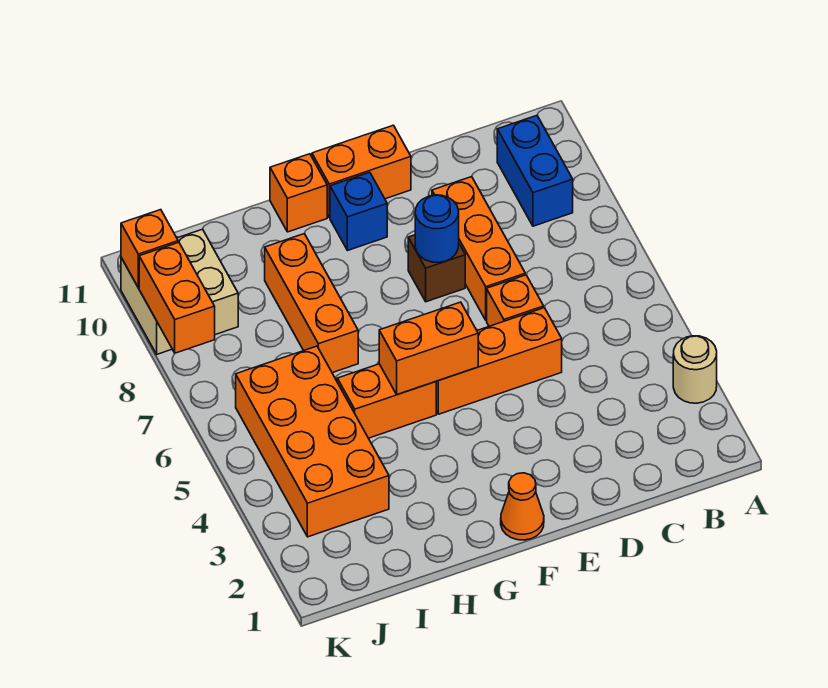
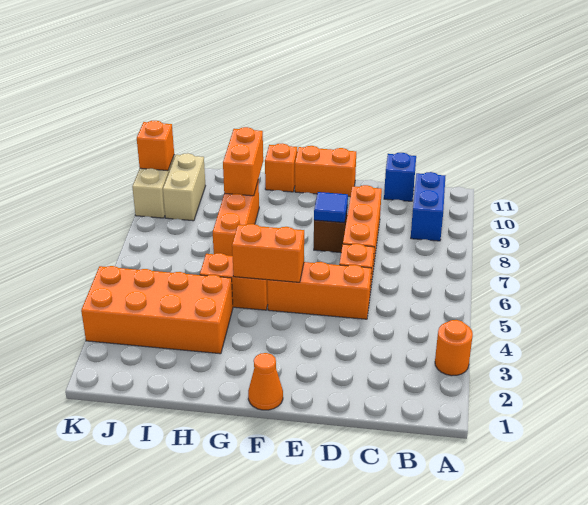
tan round brick A3 level 1 -> orange round brick A3 level 1
blue round brick E8 level 2 -> blue tile E8 level 2
blue brick F10 level 1 -> blue brick C11 level 1
orange brick I3:J6 level 1 -> orange brick H3:K4 level 1
orange brick K8:K9 level 2 -> orange brick H9:H10 level 2

